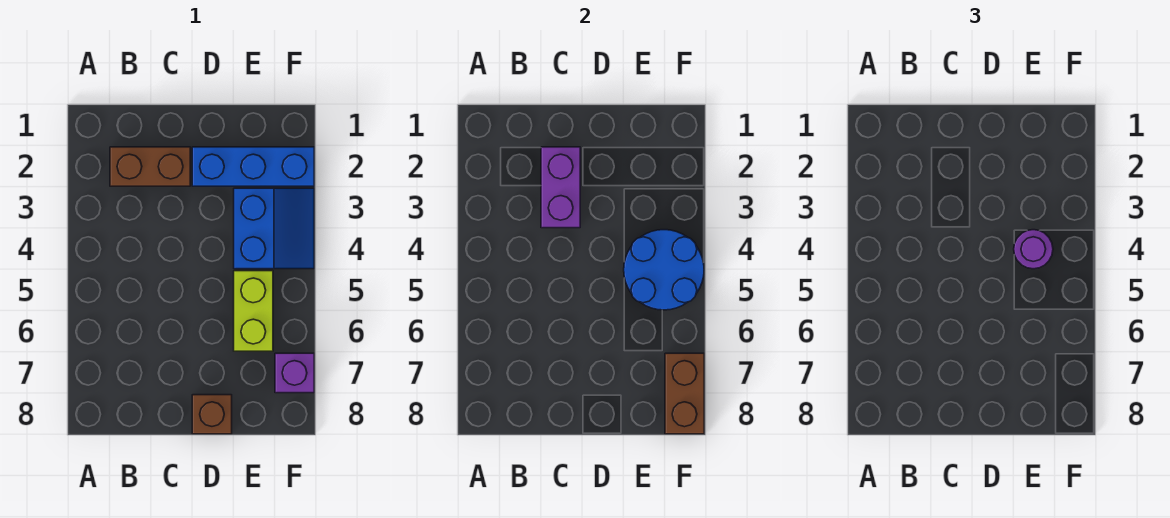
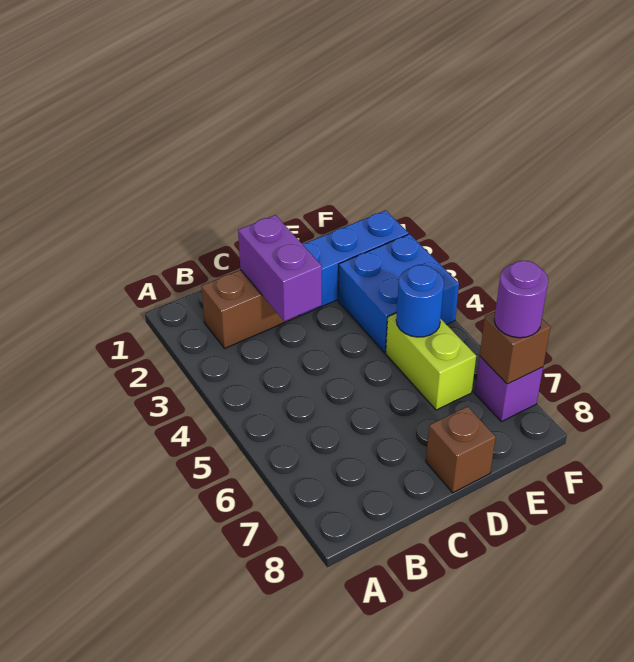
blue slope E3:F4 level 1 top E -> blue brick E3:F4 level 1
blue round brick E4:F5 level 2 -> blue round brick E5 level 2
purple round brick E4 level 3 -> purple round brick F7 level 3
brown brick F7:F8 level 2 -> brown brick F7 level 2

